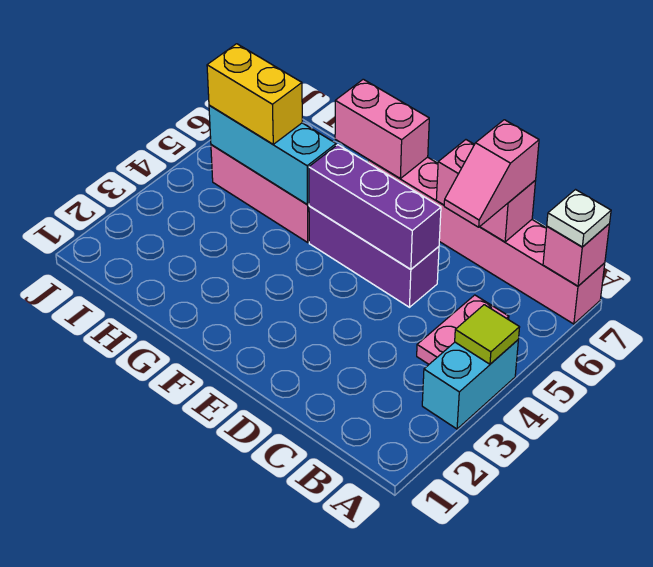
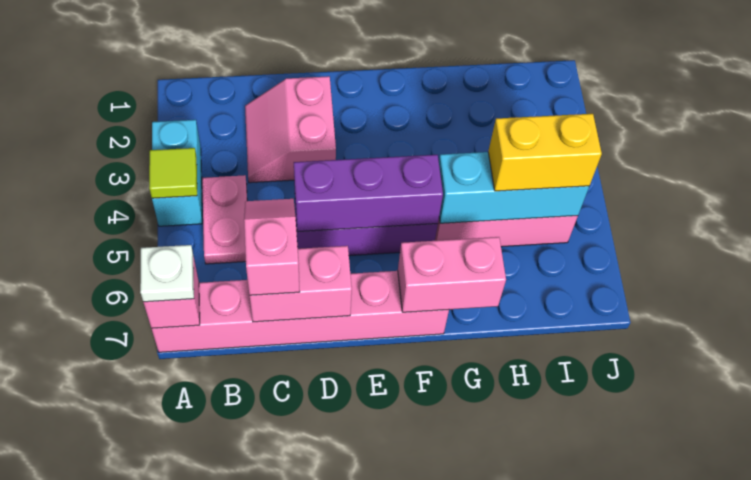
none -> pink slope C2:D3 level 1 top D

